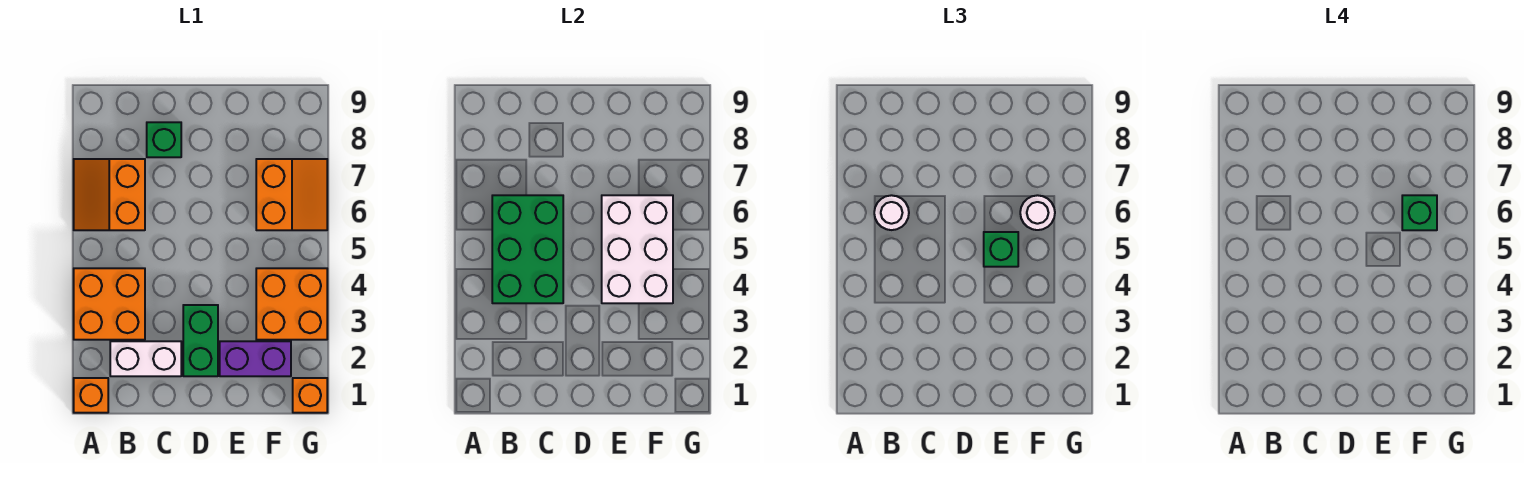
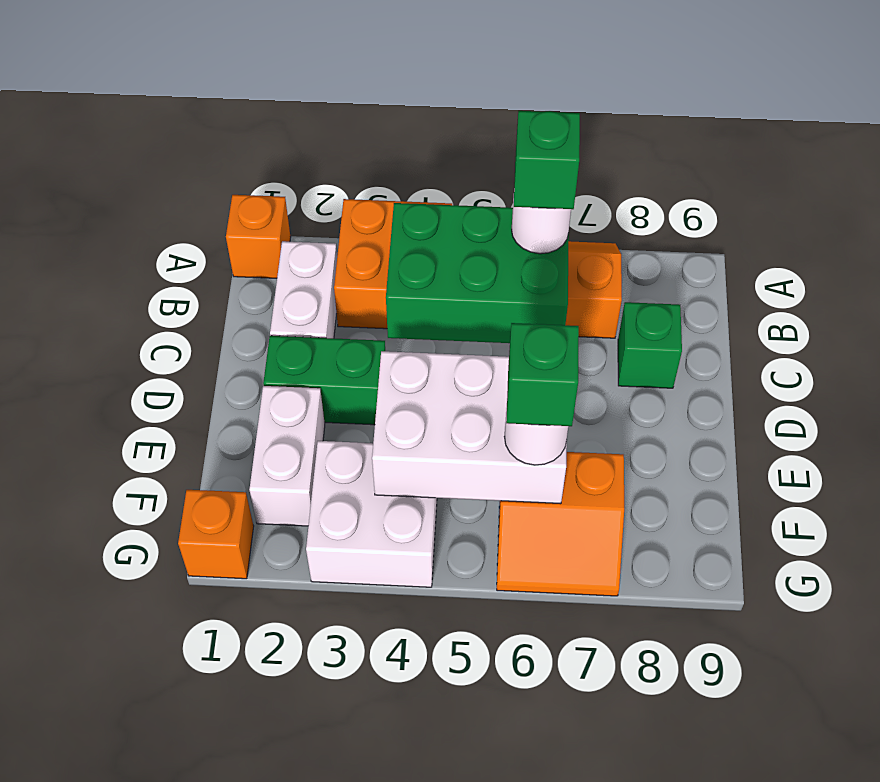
purple brick E2:F2 level 1 -> white brick E2:F2 level 1
green brick E5 level 3 -> green brick B6 level 4
orange brick F3:G4 level 1 -> white brick F3:G4 level 1

